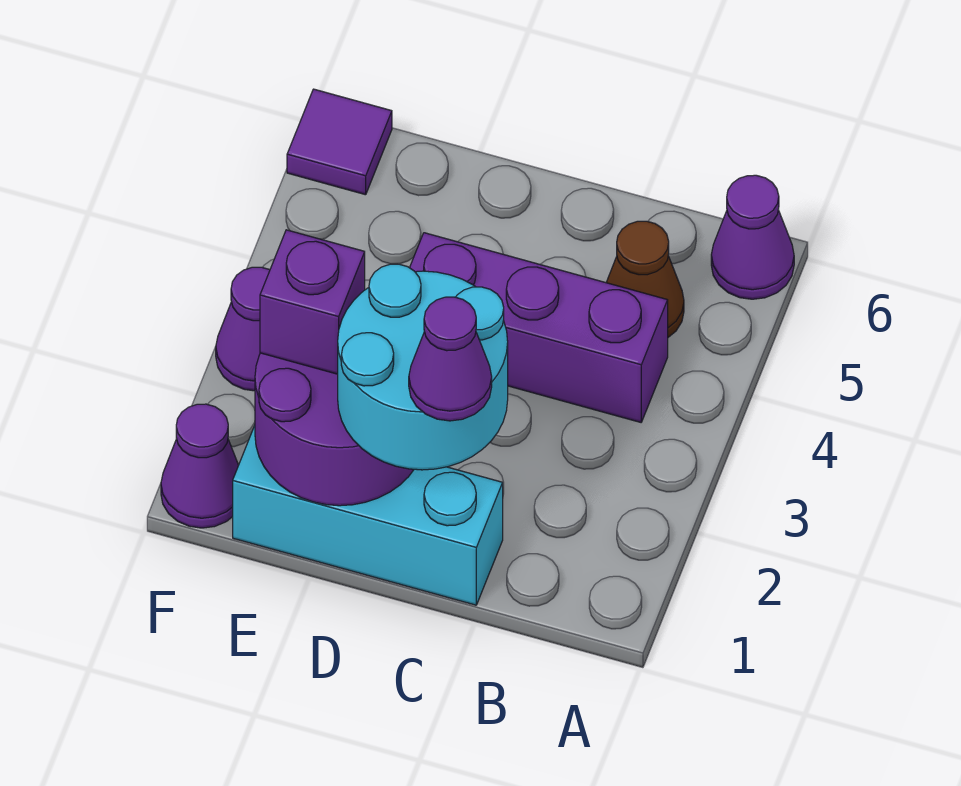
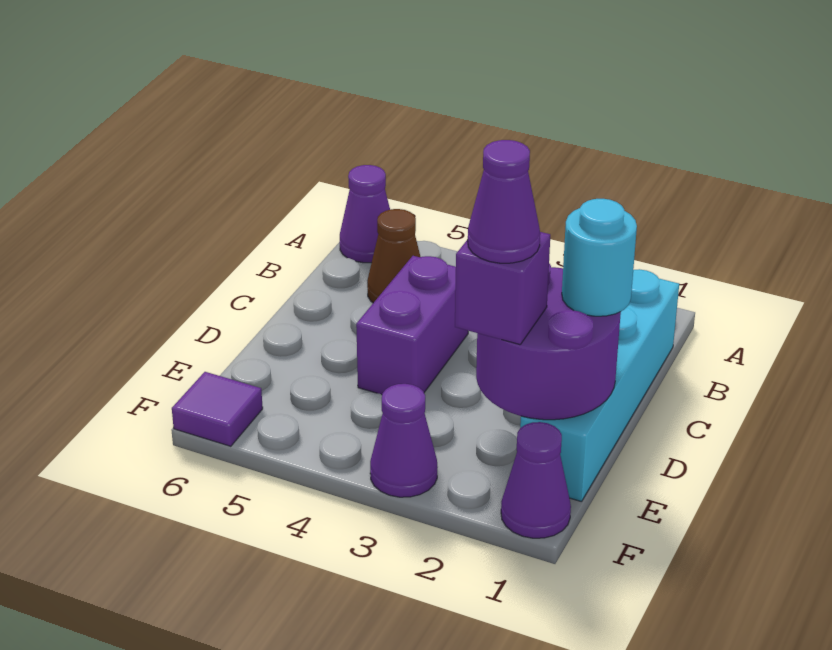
purple brick B4:D4 level 1 -> purple brick C4:D4 level 1
cyan brick C1:E1 level 1 -> cyan brick B1:E1 level 1
cyan round brick C1:D2 level 3 -> cyan round brick D1 level 3
purple cone C1 level 4 -> purple cone E2 level 4

